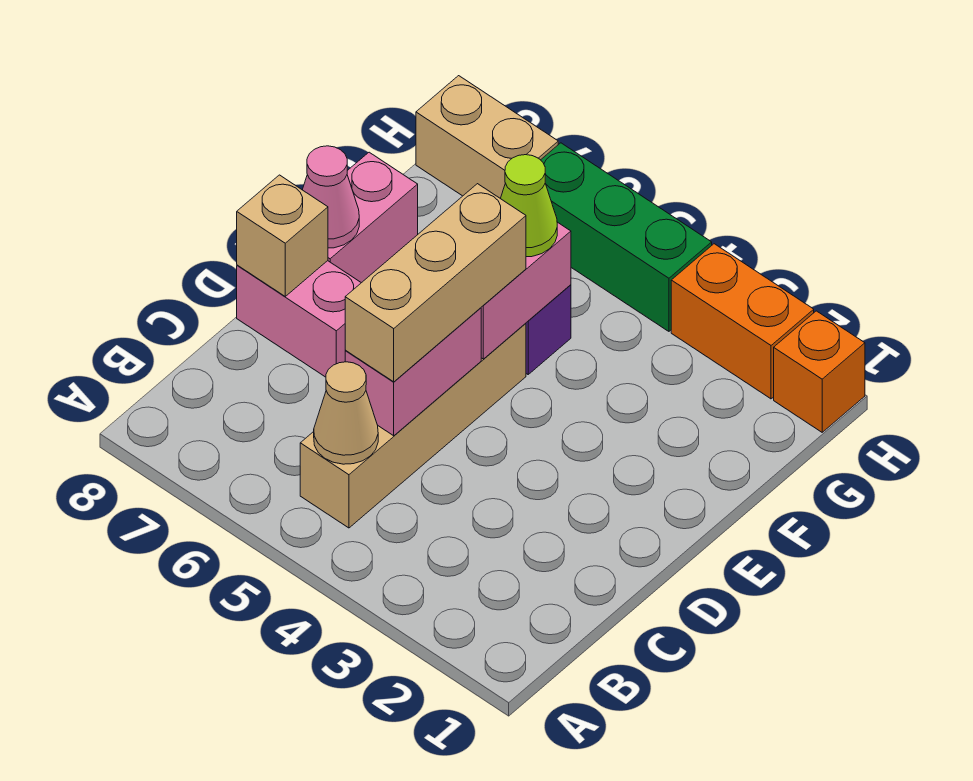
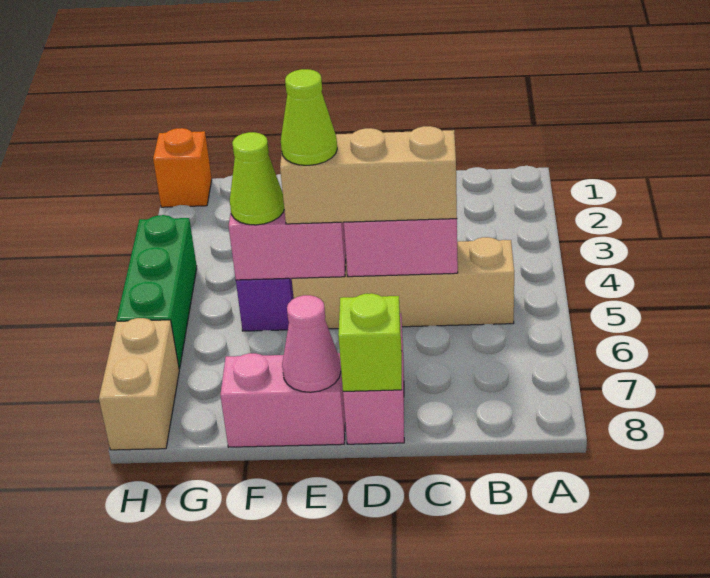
tan cone B5 level 2 -> none
tan brick D8 level 2 -> lime brick D8 level 2
none -> lime cone E5 level 4
orange brick H2:H3 level 1 -> none

